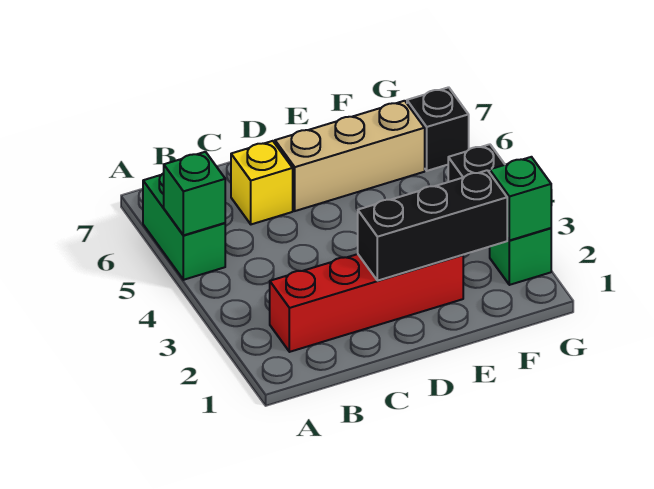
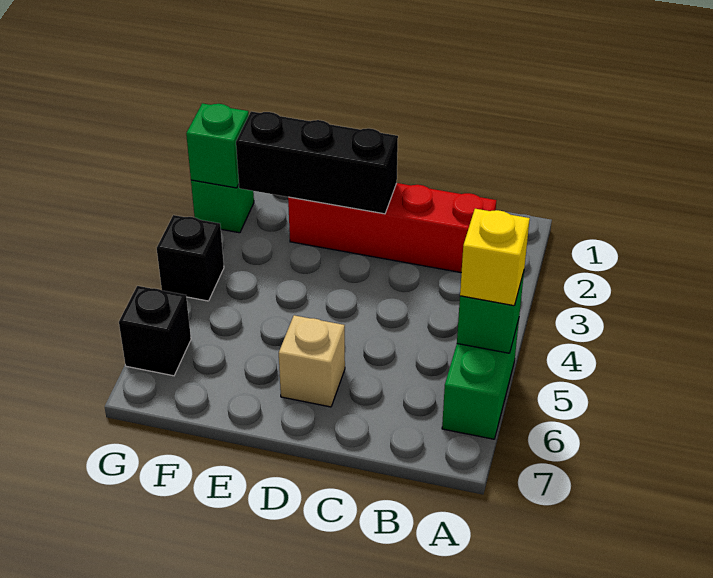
yellow brick C6 level 1 -> yellow brick A5 level 3
tan brick D6:F6 level 1 -> tan brick D6 level 1

